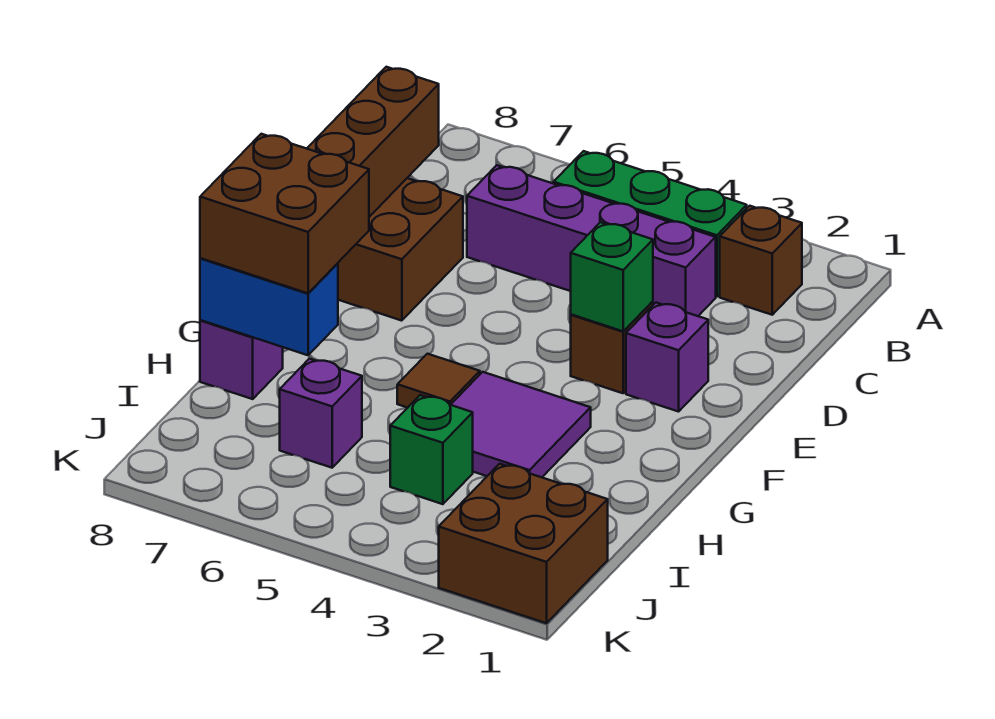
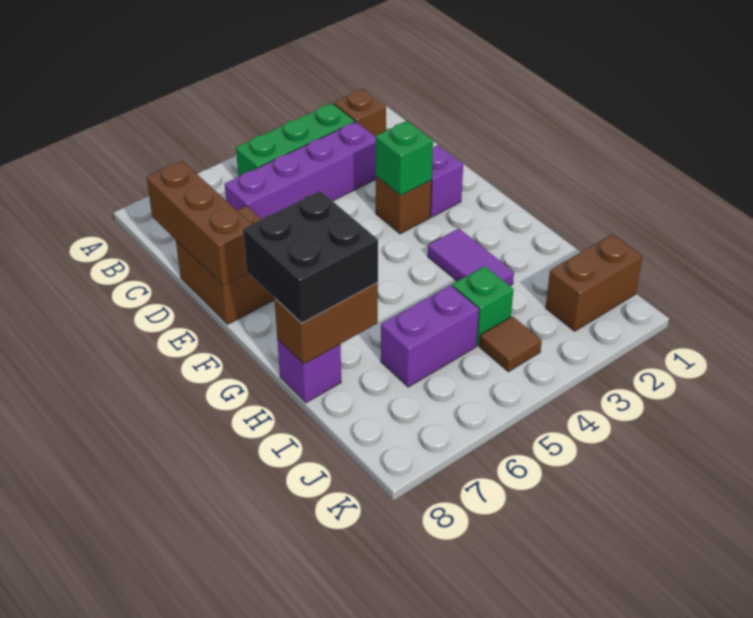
purple tile G3:H4 level 1 -> purple tile G3:H3 level 1
brown tile G5 level 1 -> brown tile J4 level 1
brown brick G7:H8 level 3 -> black brick G7:H8 level 3
blue brick H7:H8 level 2 -> brown brick H7:H8 level 2
purple brick I6 level 1 -> purple brick I5:I6 level 1
brown brick J1:K2 level 1 -> brown brick J1:J2 level 1

